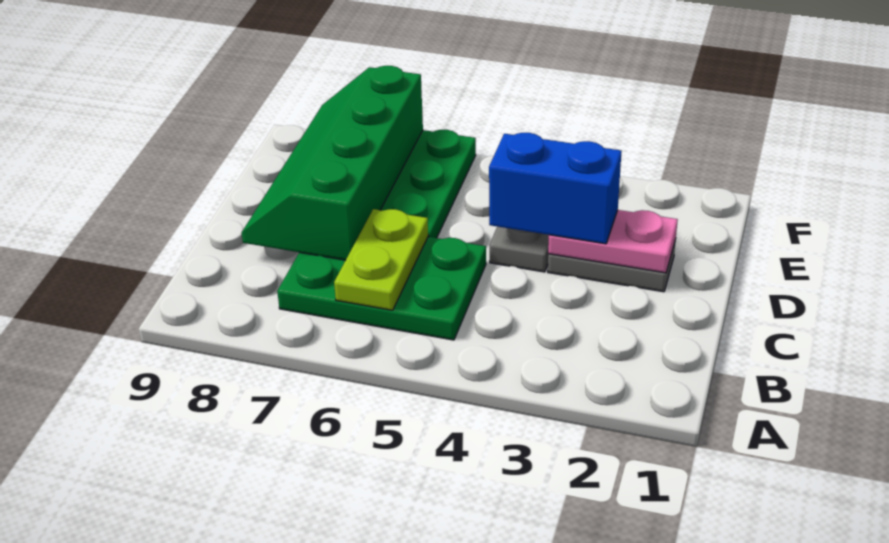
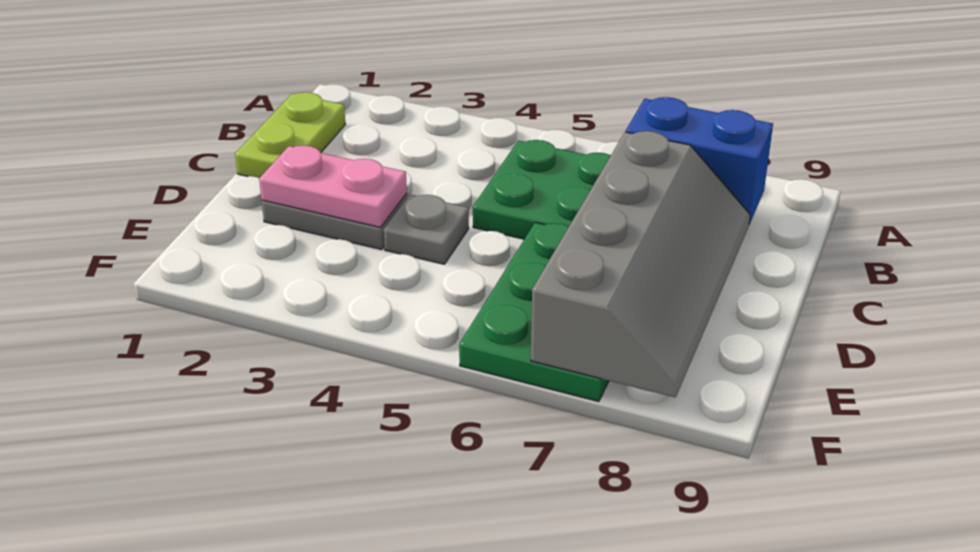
lime plate B6:C6 level 2 -> lime plate B1:C1 level 1
green slope C7:F8 level 2 top 7 -> grey slope C7:F8 level 2 top 7
blue brick D3:D4 level 3 -> blue brick B7:B8 level 2

